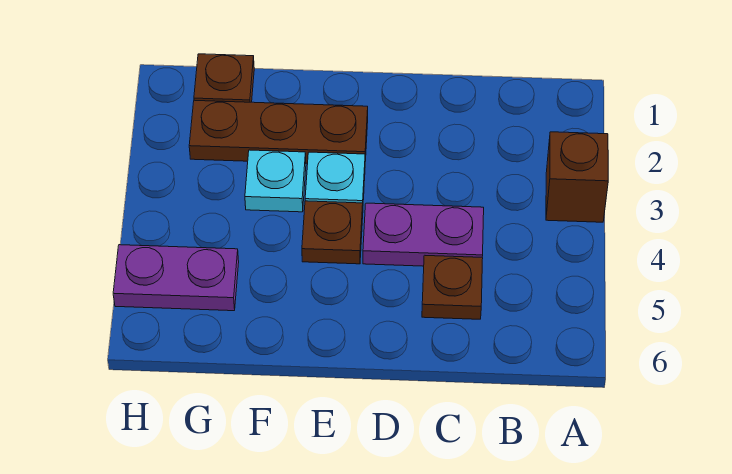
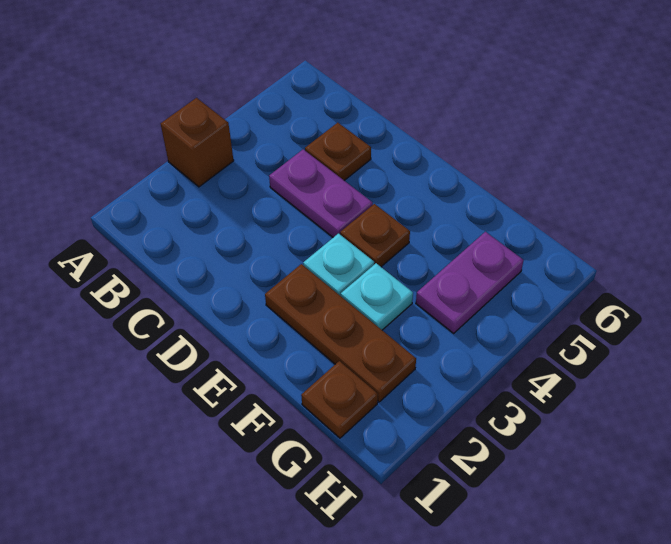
purple plate G5:H5 level 1 -> purple plate G4:G5 level 1

